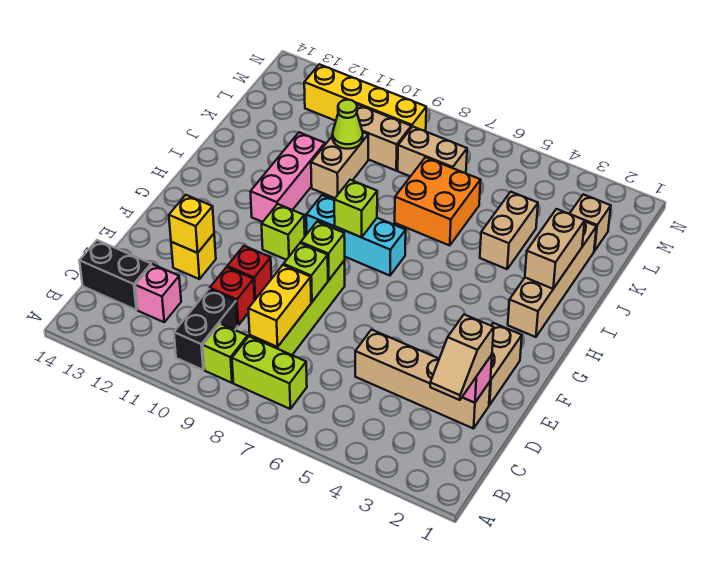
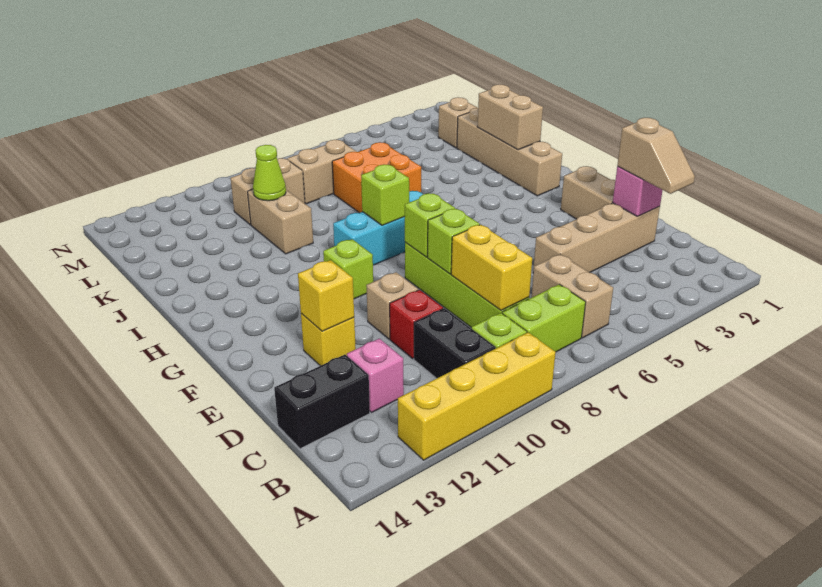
red brick E10 level 1 -> tan brick E10 level 1
pink brick H11:J11 level 1 -> none
tan brick J4:K4 level 1 -> tan brick B6:C6 level 1
yellow brick M9:M12 level 1 -> yellow brick A9:A12 level 1

